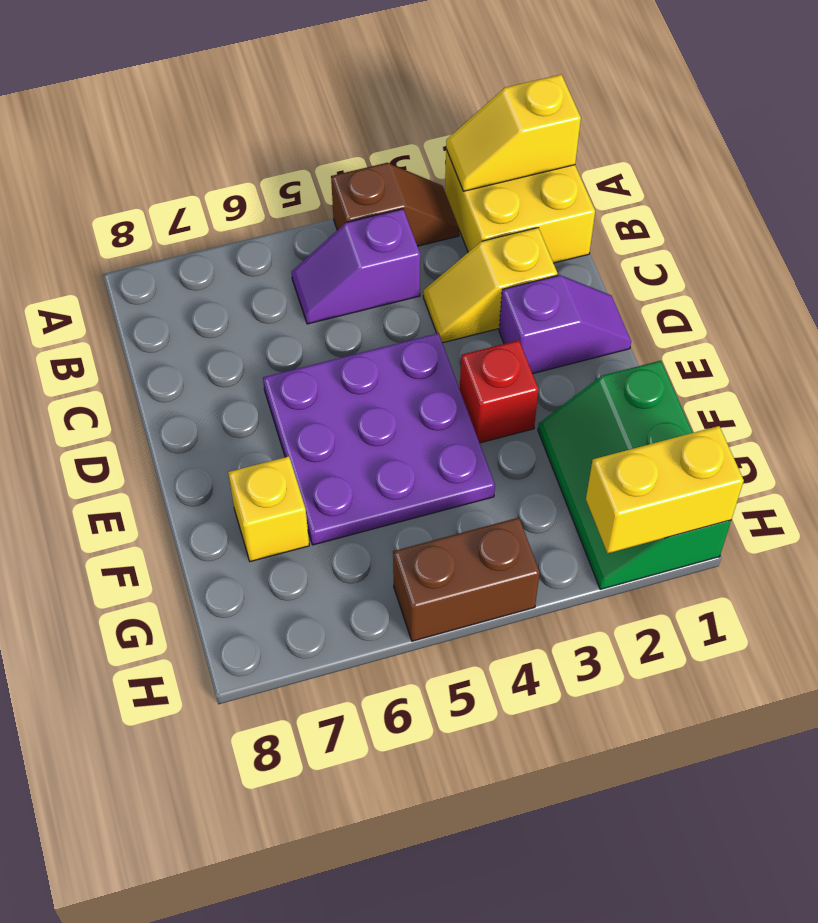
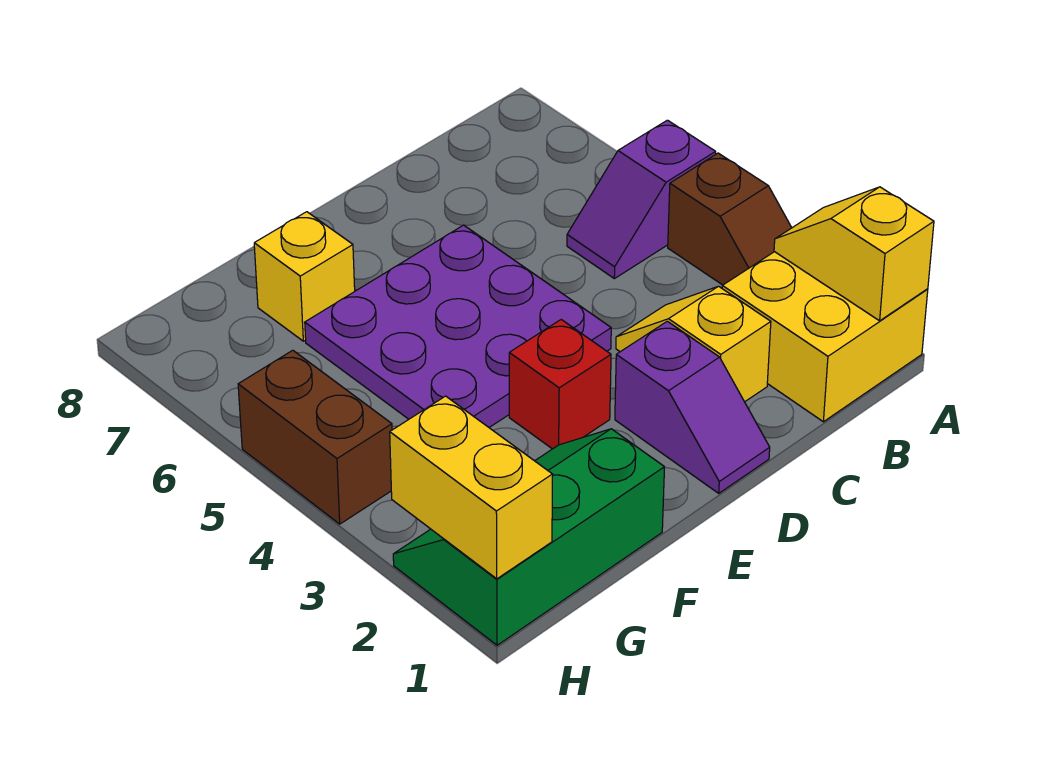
purple slope B4:B5 level 1 top 4 -> purple slope A5:B5 level 1 top A

